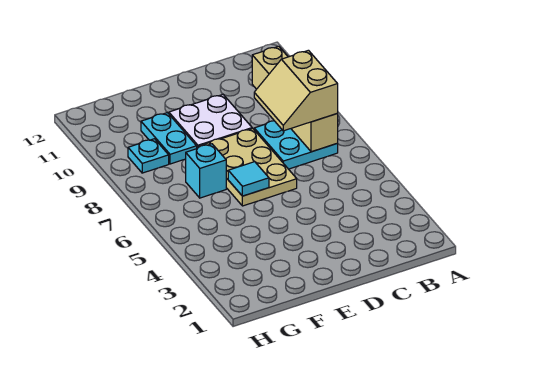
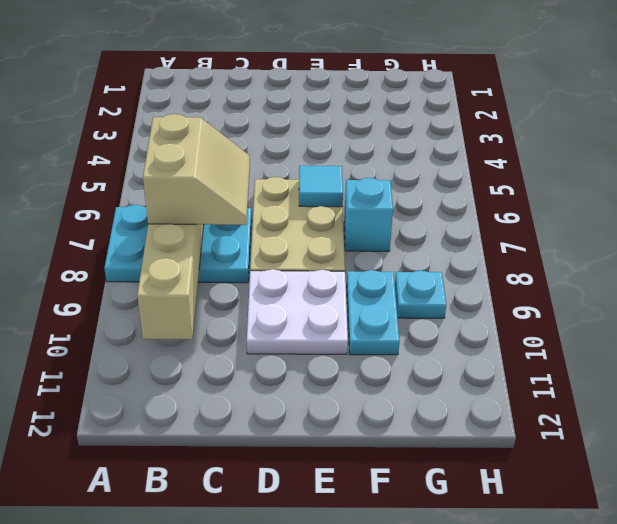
cyan plate B7:C8 level 1 -> cyan plate A7:C8 level 1

